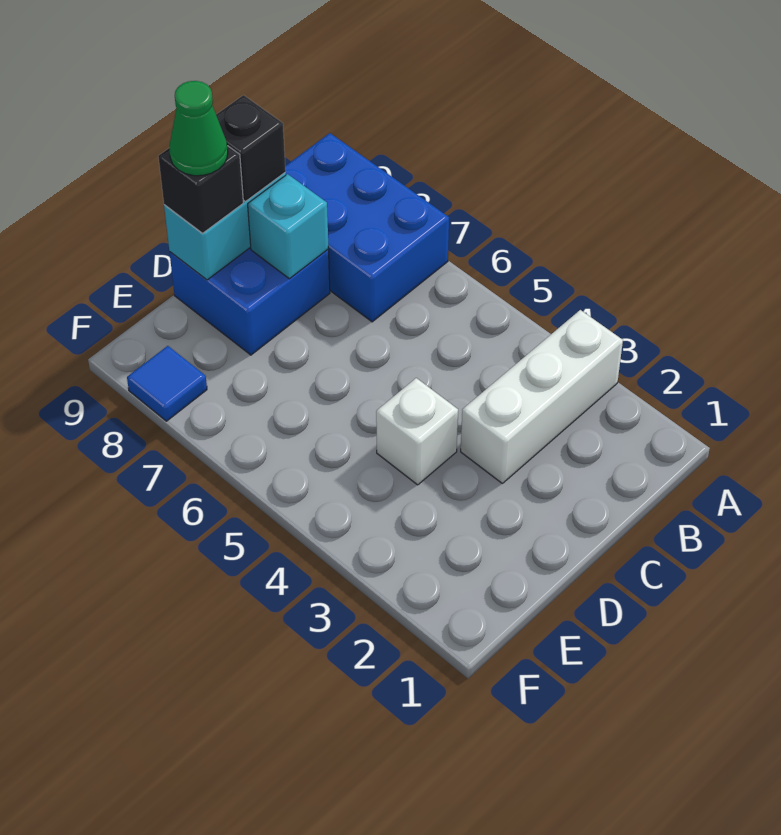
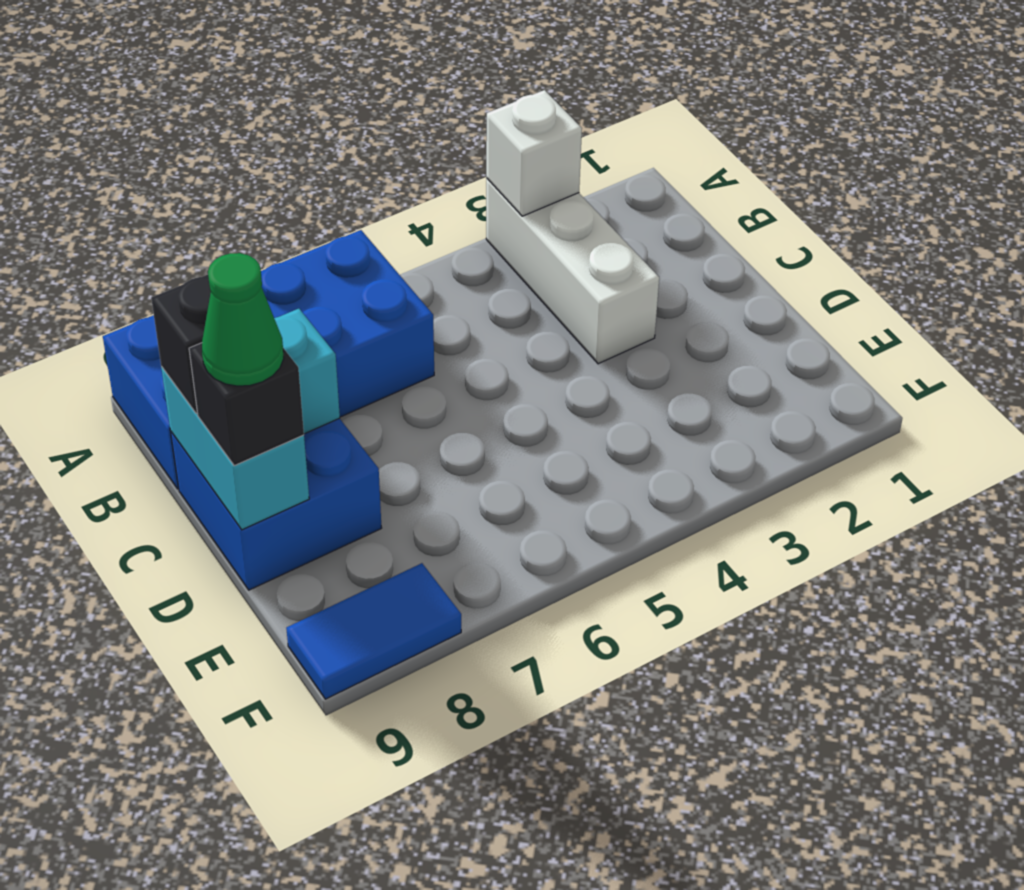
blue brick A7:B9 level 1 -> blue brick A6:B9 level 1
white brick D4 level 1 -> white brick A3 level 2
blue tile F8 level 1 -> blue tile F8:F9 level 1

